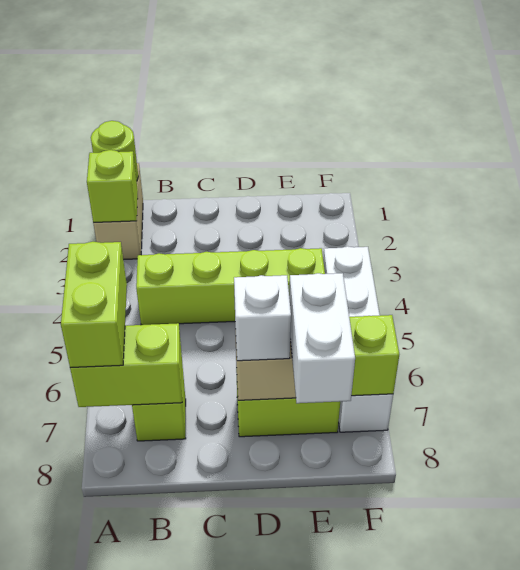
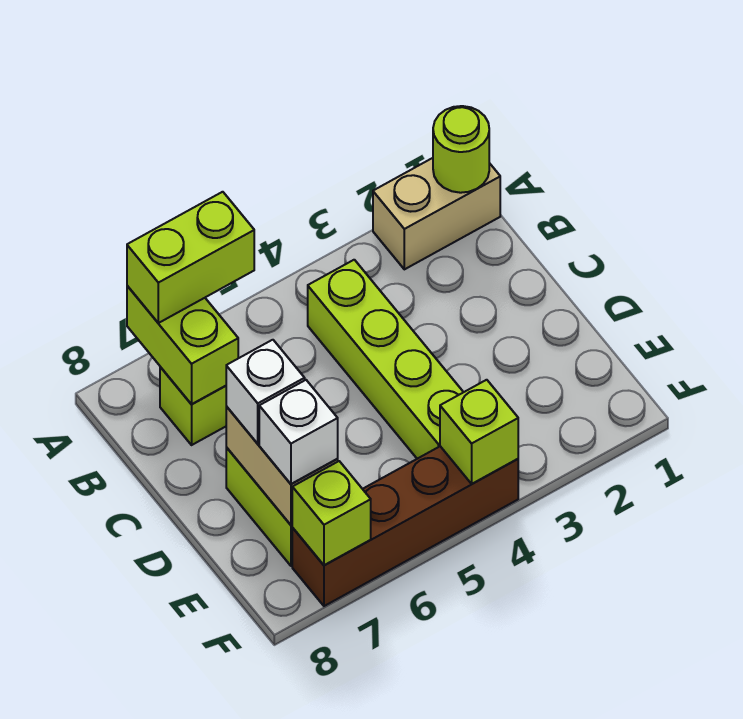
lime brick A2 level 2 -> lime brick F4 level 2
white brick E7:E8 level 3 -> white brick E7 level 3
white brick F4:F7 level 1 -> brown brick F4:F7 level 1

